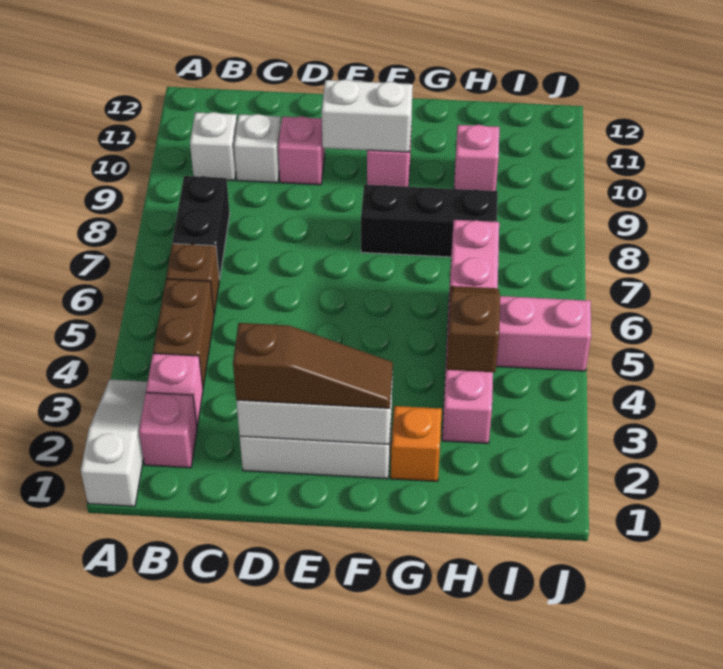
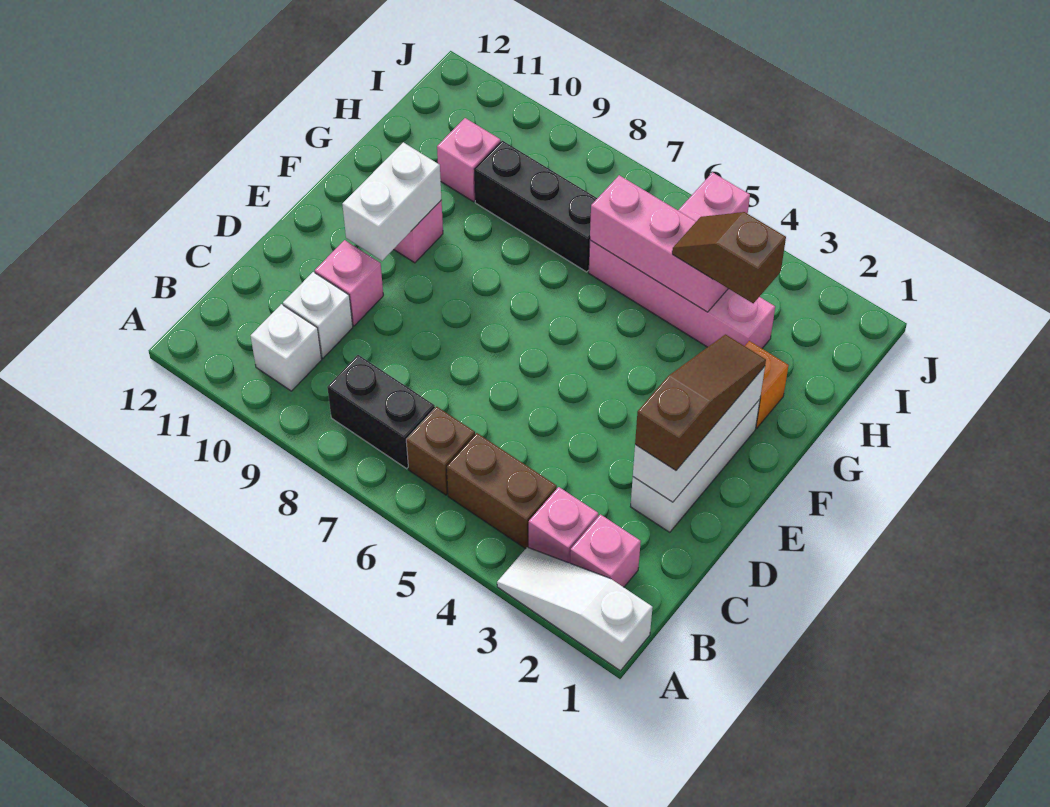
black brick F8:H8 level 1 -> black brick H7:H9 level 1

